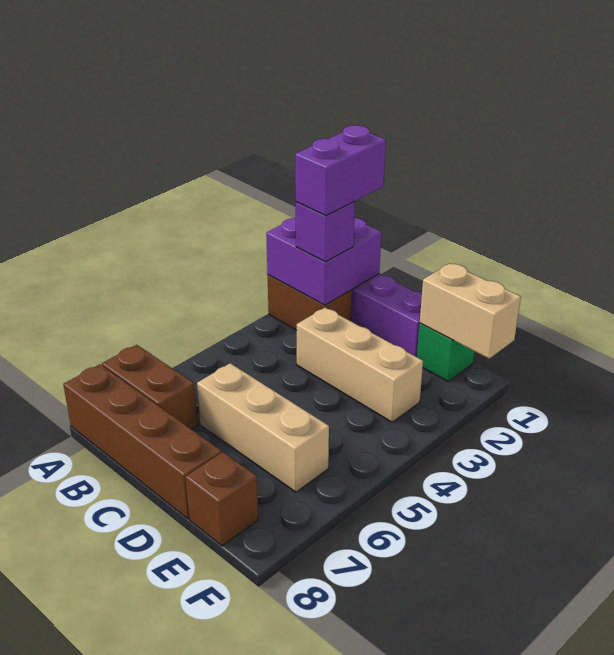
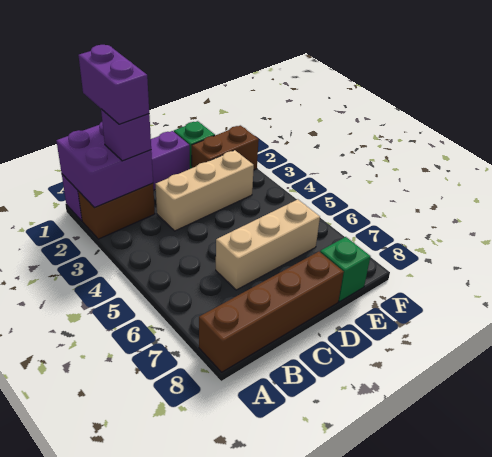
brown brick A7:B7 level 1 -> brown brick E2:F2 level 1
tan brick E1:F1 level 2 -> none
brown brick E8 level 1 -> green brick E8 level 1

